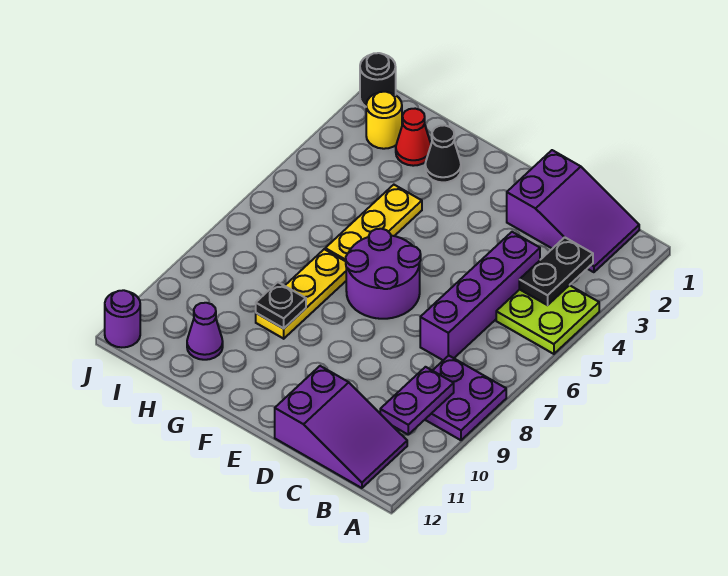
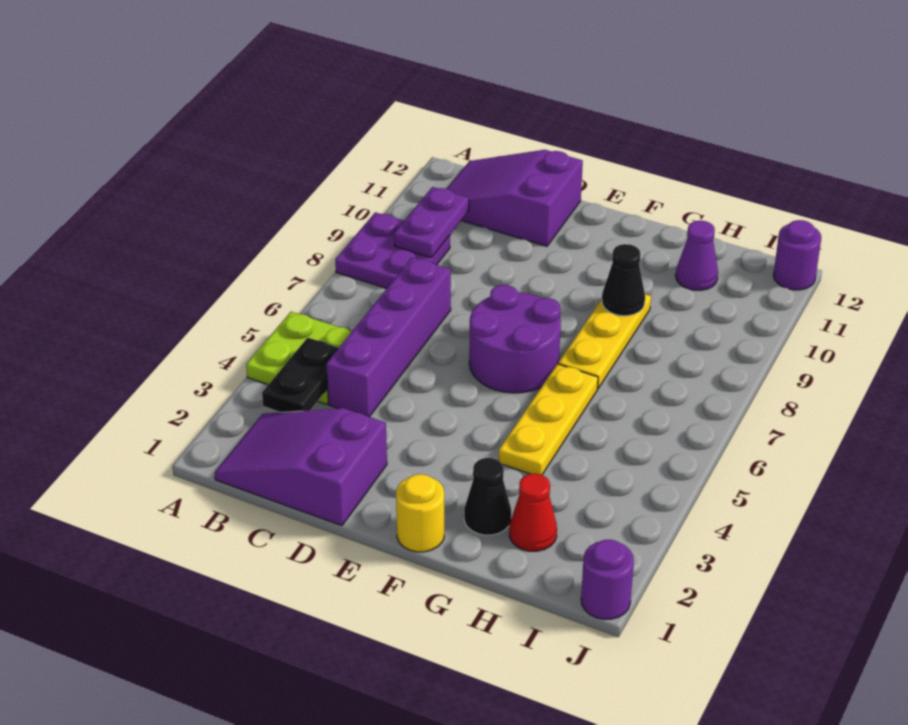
black plate G9 level 2 -> black cone G9 level 2
yellow round brick I2 level 1 -> yellow round brick F1 level 1
black round brick J1 level 1 -> purple round brick J1 level 1

